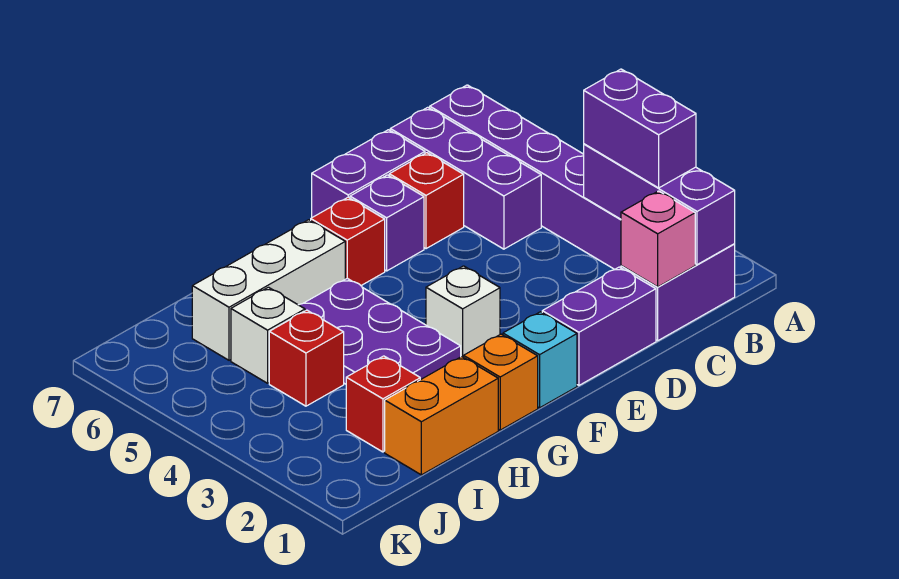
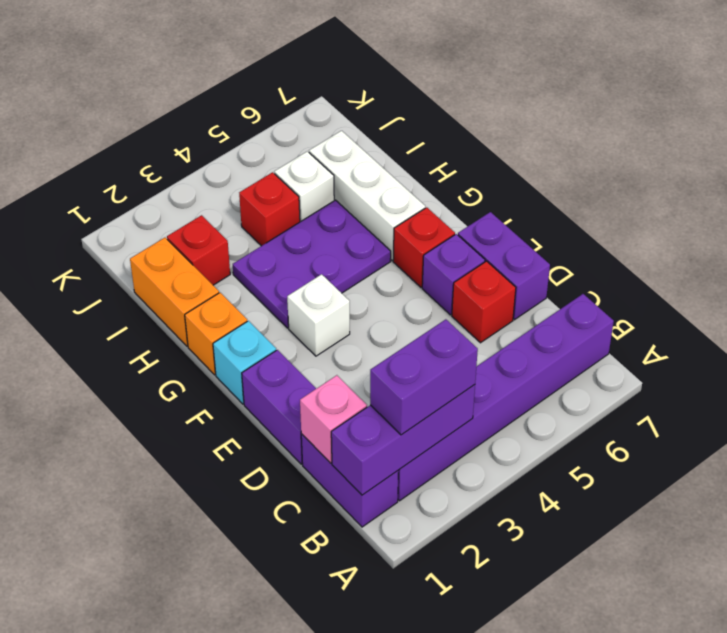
purple brick C5:C7 level 1 -> none

